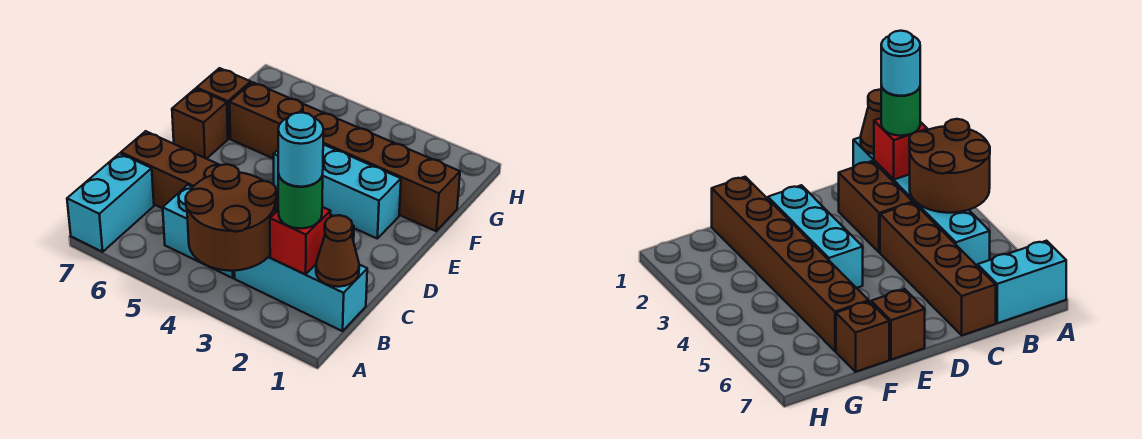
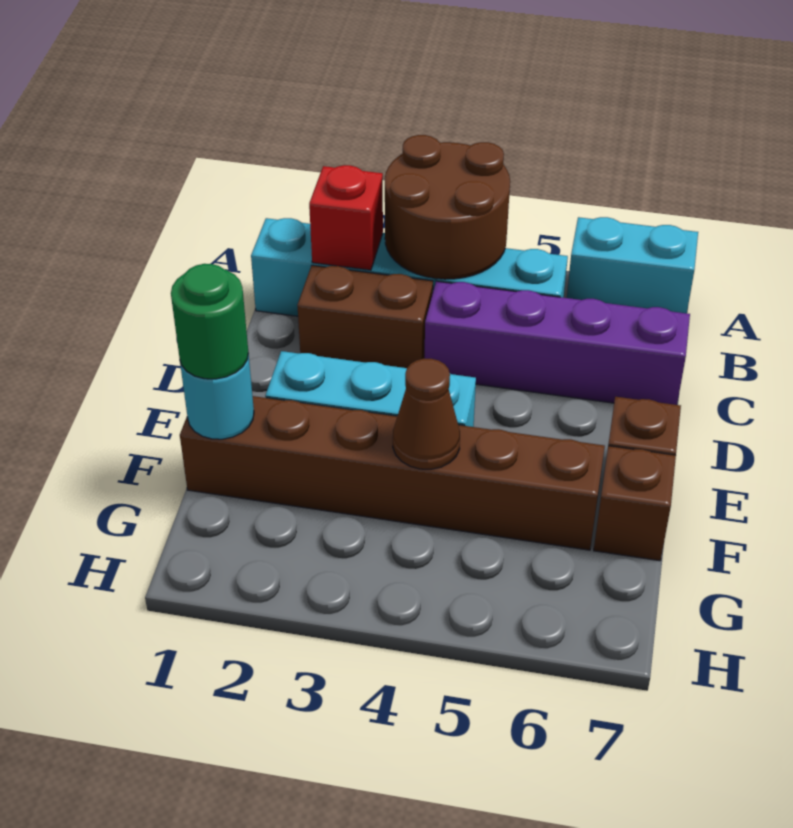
cyan brick A7:B7 level 1 -> cyan brick A6:A7 level 1
brown cone B1 level 2 -> brown cone F4 level 2
green round brick B2 level 3 -> green round brick F1 level 3
cyan round brick B2 level 4 -> cyan round brick F1 level 2
brown brick C4:C7 level 1 -> purple brick C4:C7 level 1

